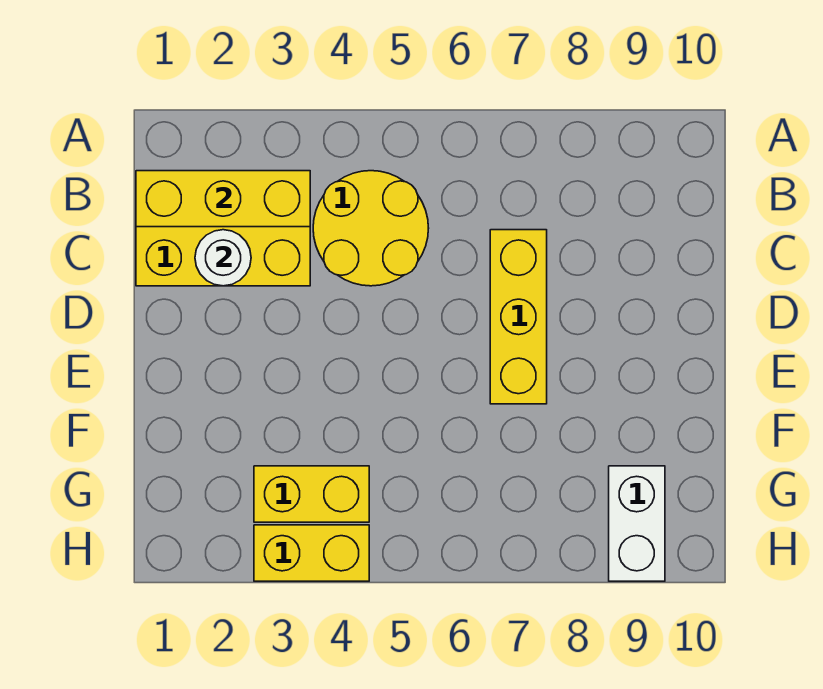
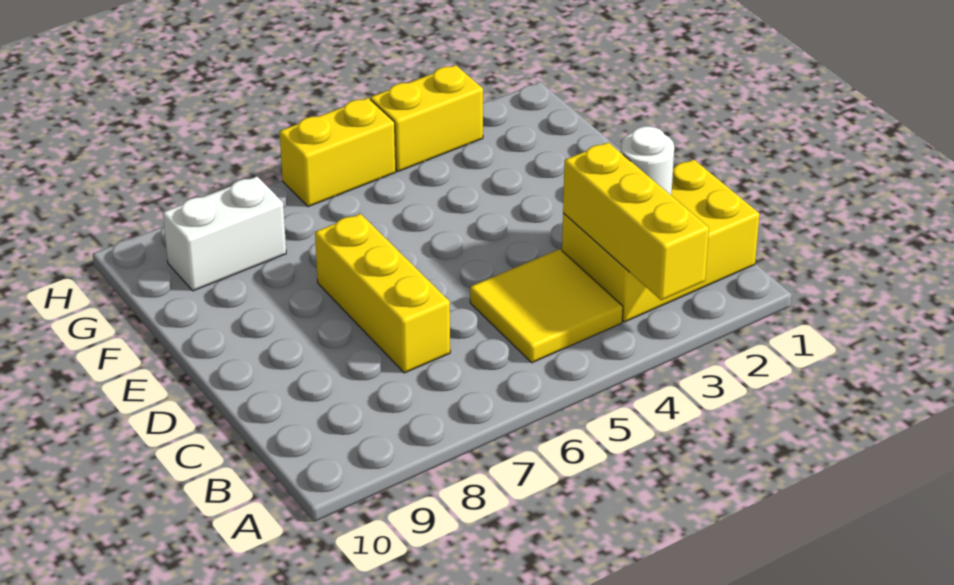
yellow brick B1:B3 level 2 -> yellow brick A3:C3 level 2
yellow round brick B4:C5 level 1 -> yellow tile B4:C5 level 1
yellow brick G3:G4 level 1 -> yellow brick H5:H6 level 1
white brick G9:H9 level 1 -> white brick G8:G9 level 1

